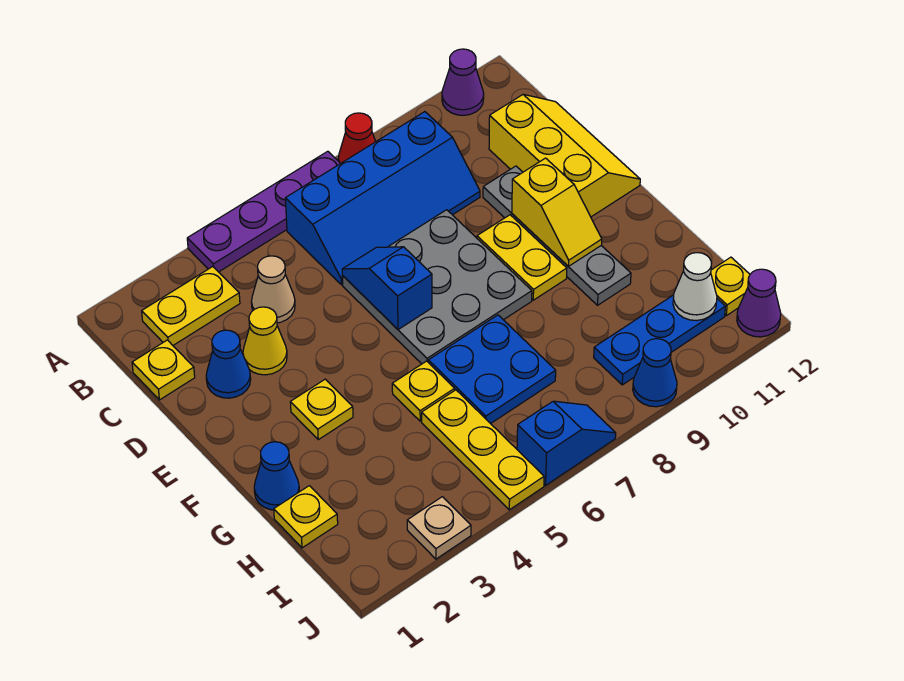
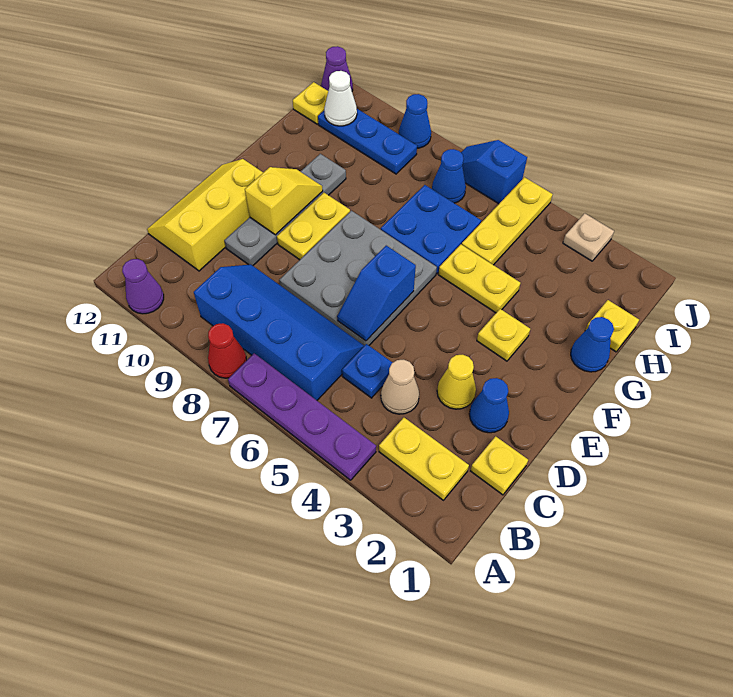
none -> blue plate C5 level 1
yellow plate G5 level 1 -> yellow plate G4:G5 level 1
none -> blue cone I7 level 1

